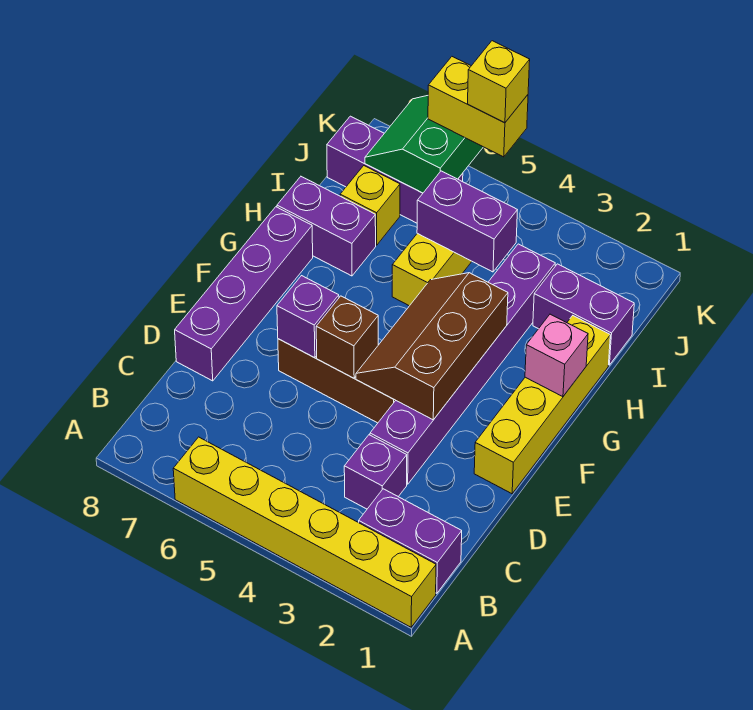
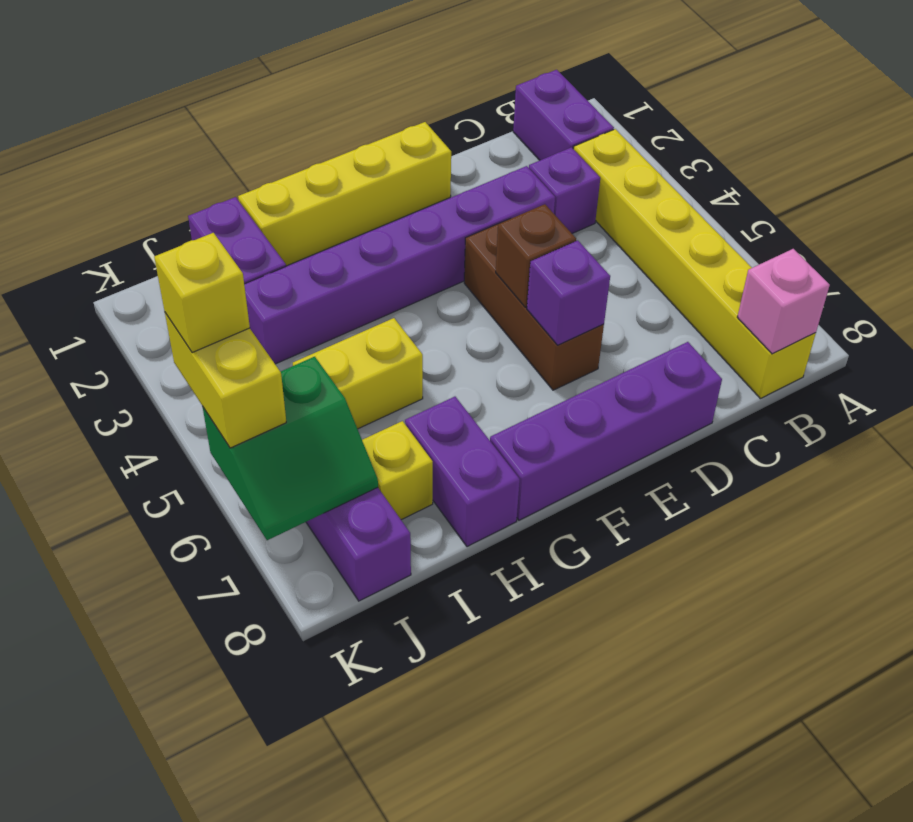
yellow brick A1:A6 level 1 -> yellow brick B3:B8 level 1
brown slope E3:G4 level 2 top 3 -> none
pink brick G1 level 2 -> pink brick B8 level 2
purple brick I4:I5 level 2 -> none

